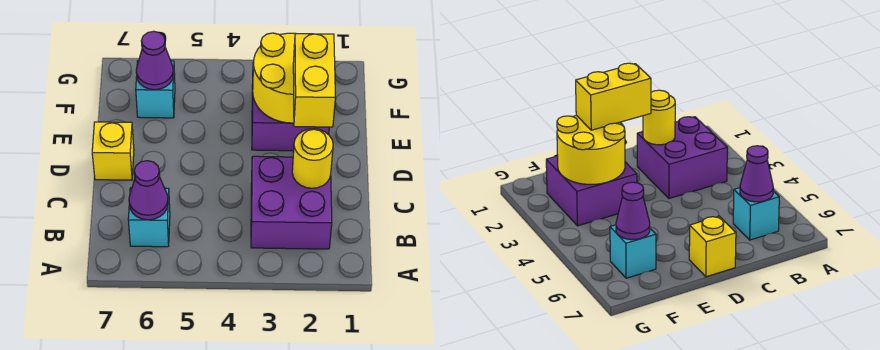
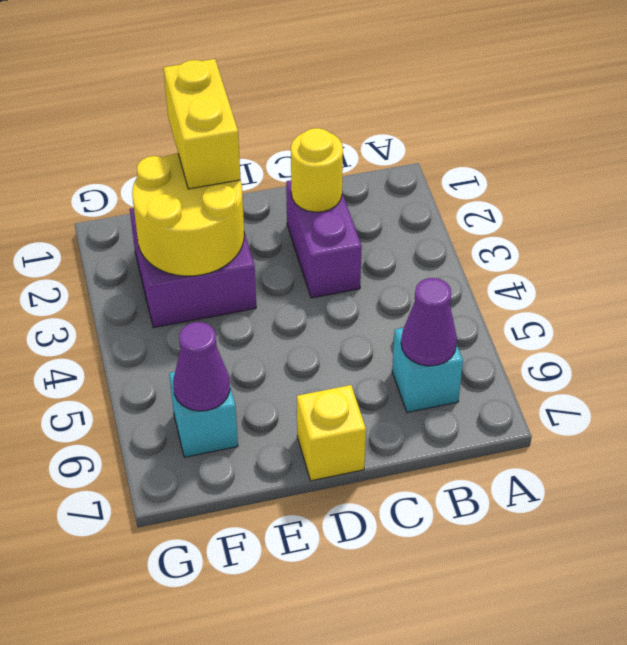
purple brick B2:C3 level 1 -> purple brick C2:C3 level 1
yellow brick D2:E2 level 3 -> yellow brick E1:E2 level 3

